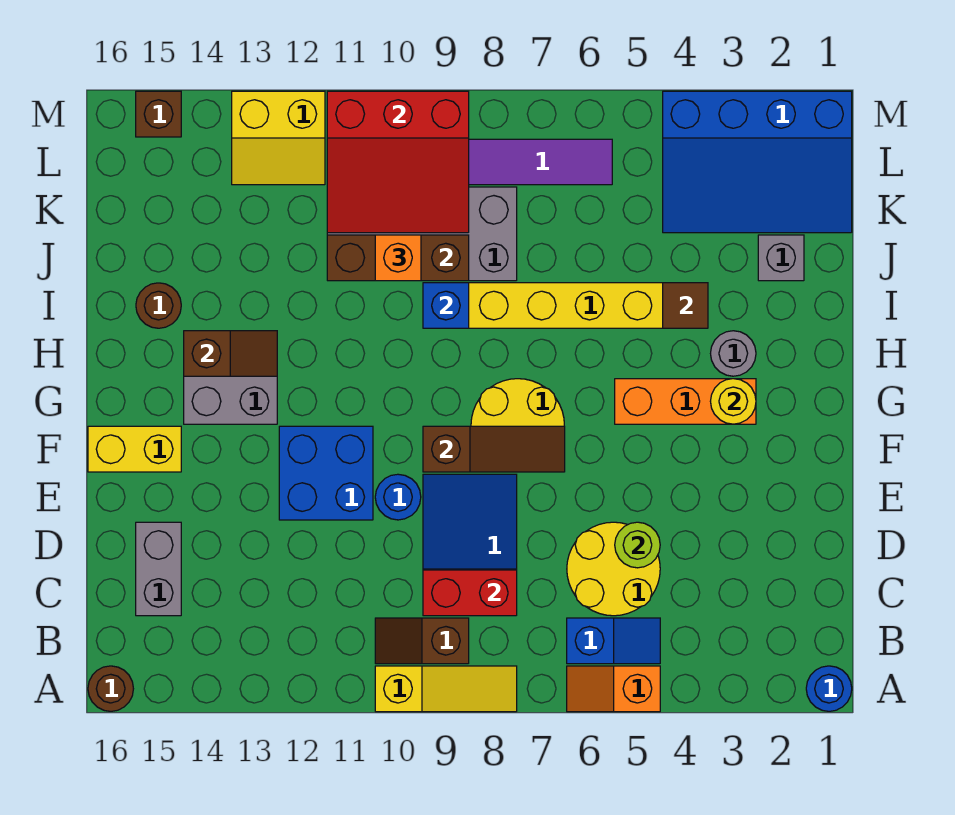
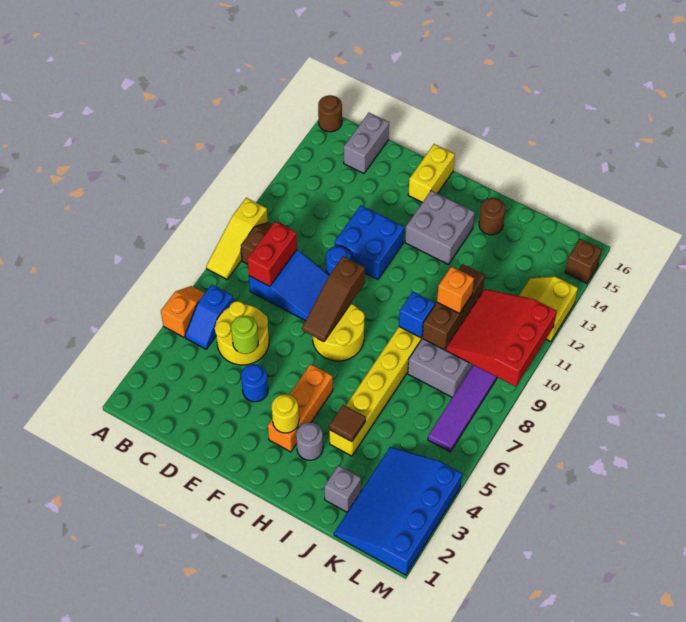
blue round brick A1 level 1 -> blue round brick E4 level 1
grey brick C15:D15 level 1 -> grey brick C15:C16 level 1
brown slope H13:H14 level 2 top 14 -> none

